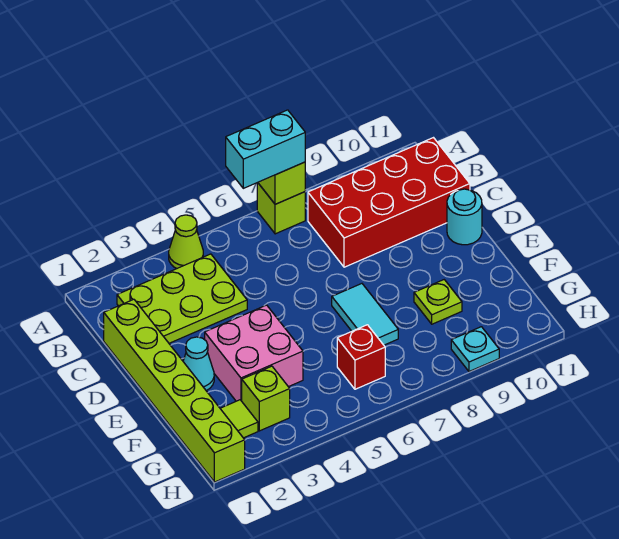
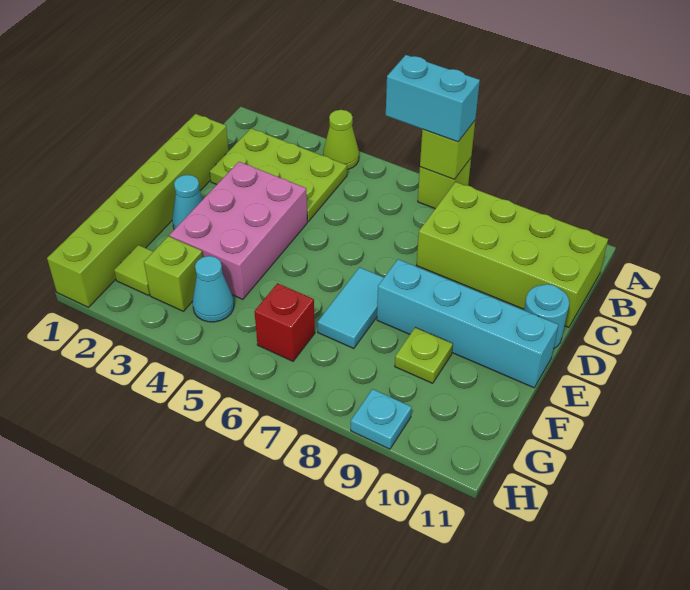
red brick B8:C11 level 1 -> lime brick B8:C11 level 1
pink brick E3:F4 level 1 -> pink brick D3:F4 level 1
none -> cyan brick E8:E11 level 1
none -> cyan cone G4 level 1

